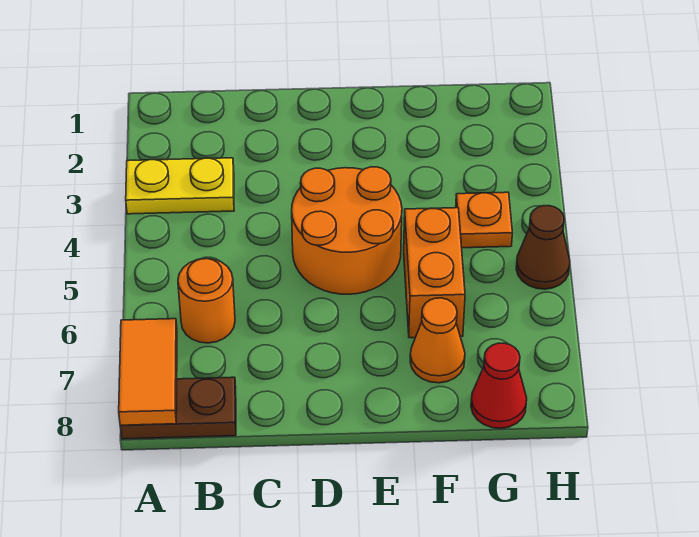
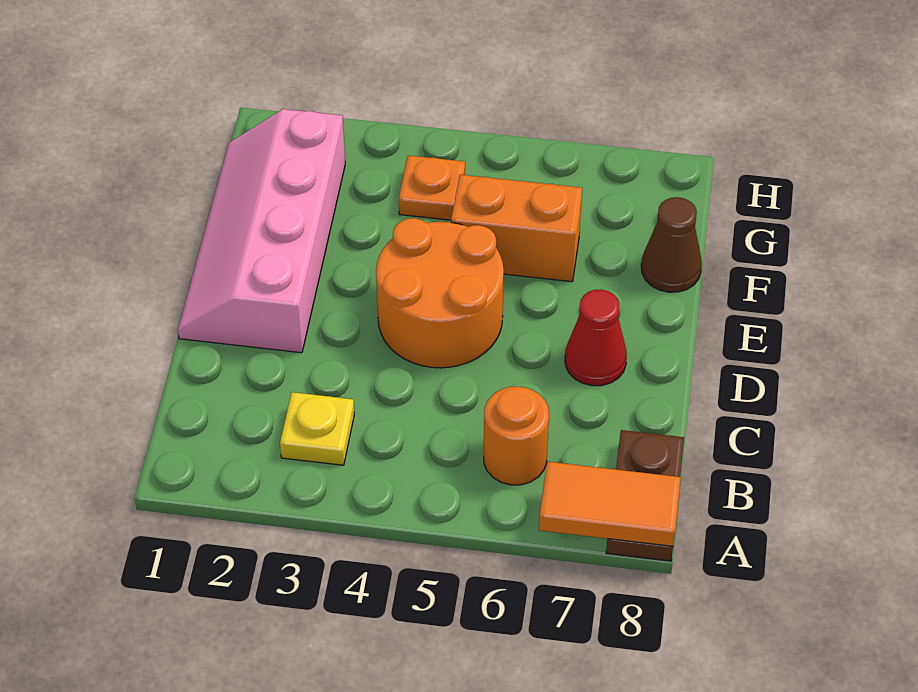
yellow plate A3:B3 level 1 -> yellow plate B3 level 1
none -> pink slope D1:G2 level 1 top 2
orange cone F7 level 1 -> none
red cone G8 level 1 -> red cone D7 level 1
brown cone H5 level 1 -> brown cone F8 level 1

